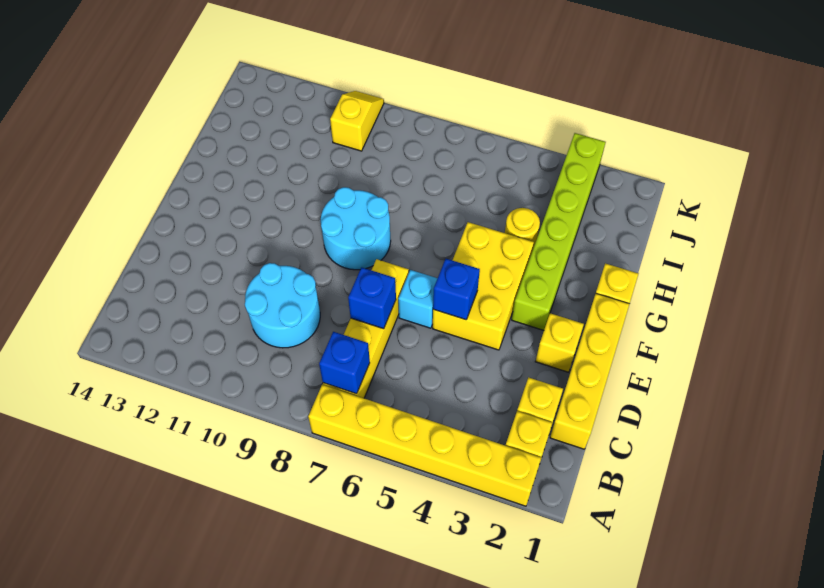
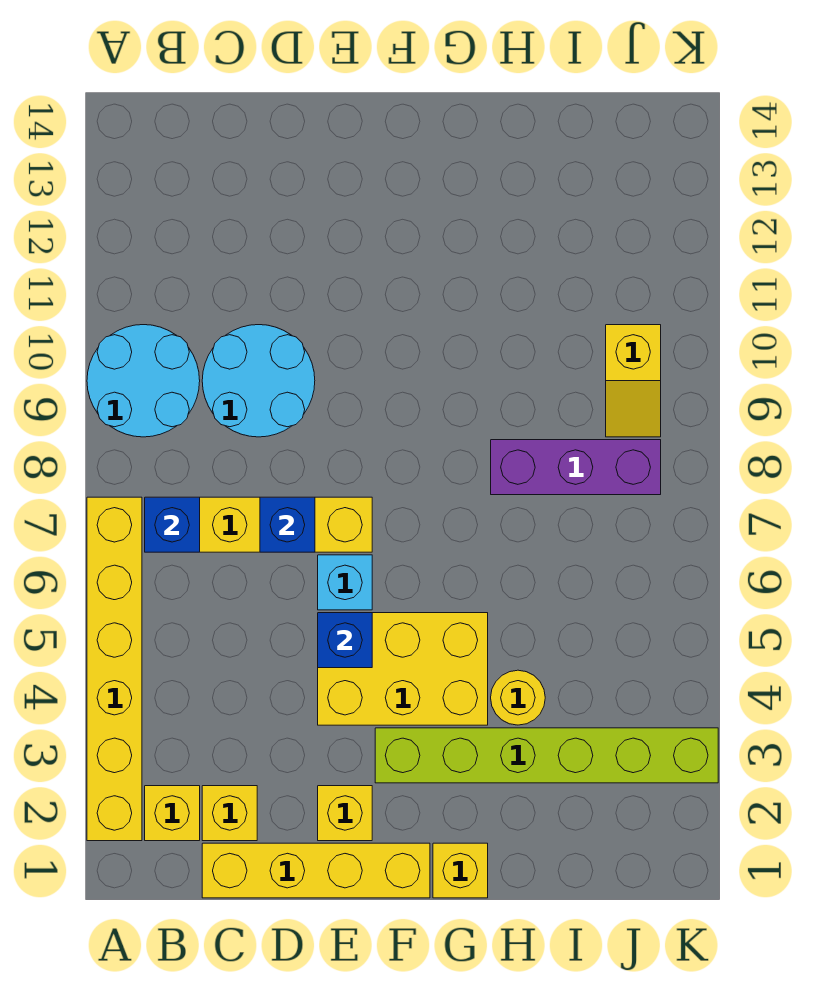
cyan round brick F8:G9 level 1 -> cyan round brick A9:B10 level 1
none -> purple brick H8:J8 level 1
yellow slope J10:K10 level 1 top J -> yellow slope J9:J10 level 1 top 10

